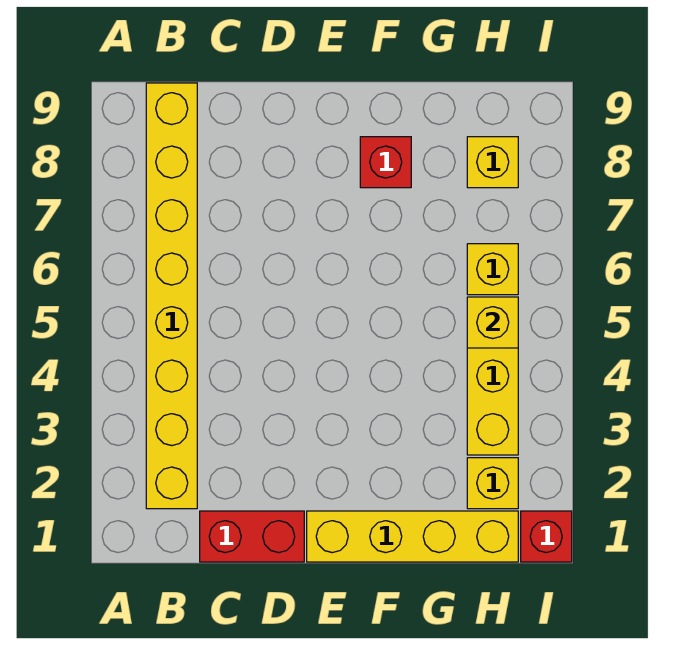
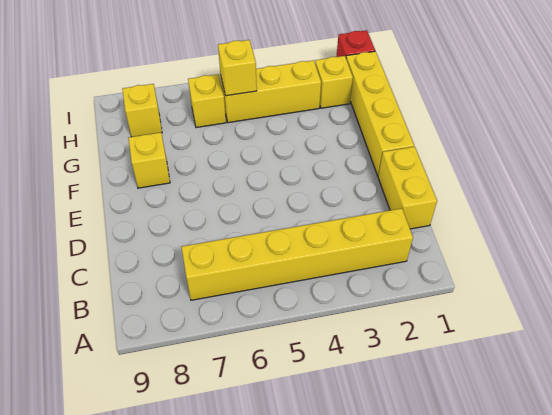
yellow brick B2:B9 level 1 -> yellow brick B2:B7 level 1
red brick C1:D1 level 1 -> yellow brick C1:D1 level 1
red brick F8 level 1 -> yellow brick F8 level 1

